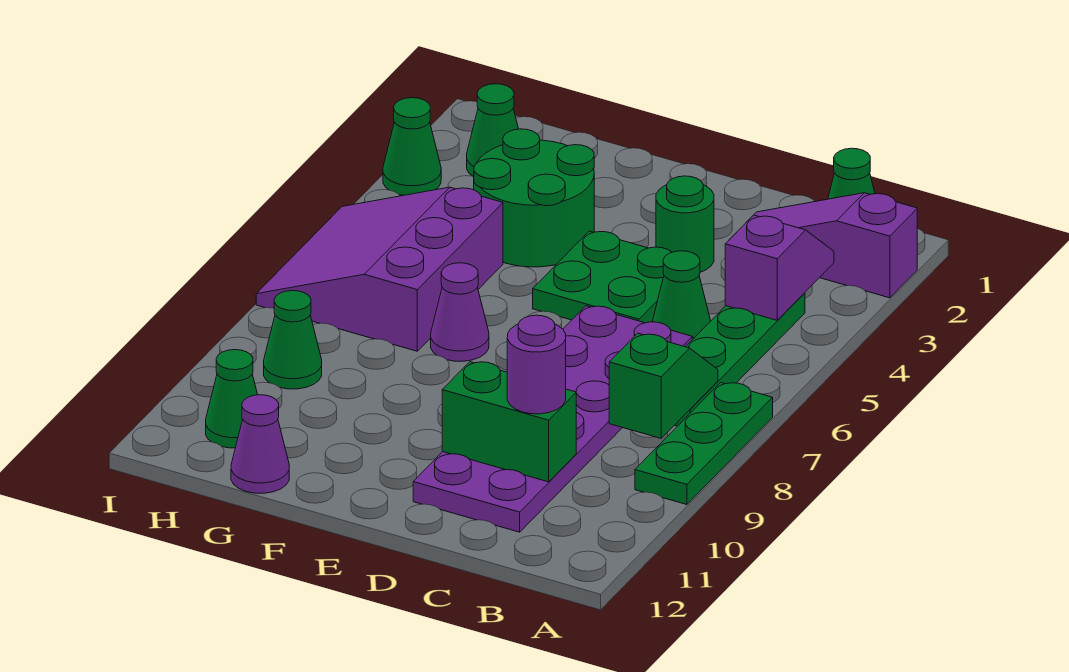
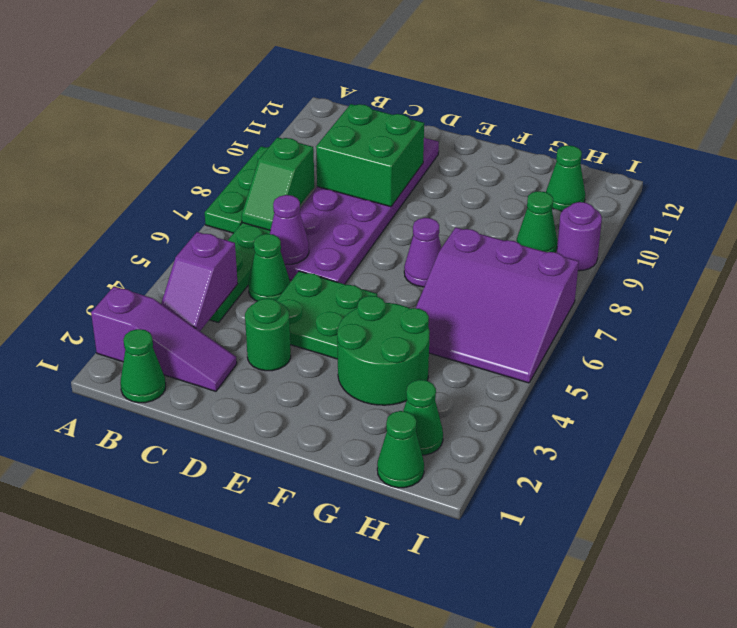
green brick C10:D10 level 2 -> green brick C9:D10 level 2
purple round brick C10 level 3 -> purple round brick I9 level 1
purple slope G5:I7 level 1 top G -> purple slope G5:I7 level 1 top 7
purple cone G12 level 1 -> purple cone C6 level 2
green cone I3 level 1 -> green cone H1 level 1

